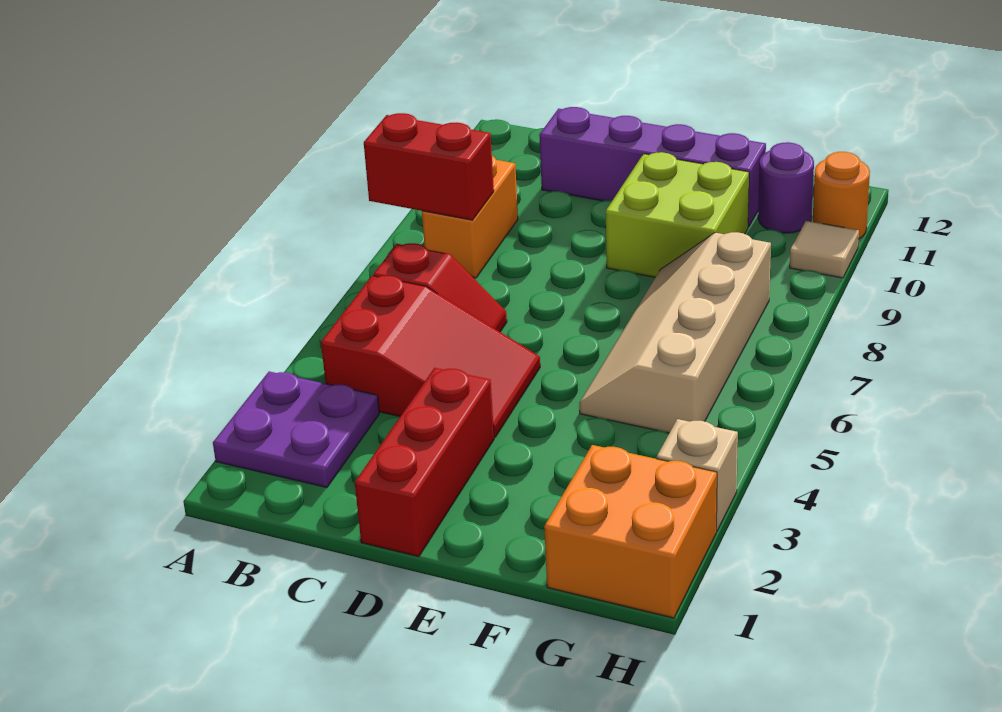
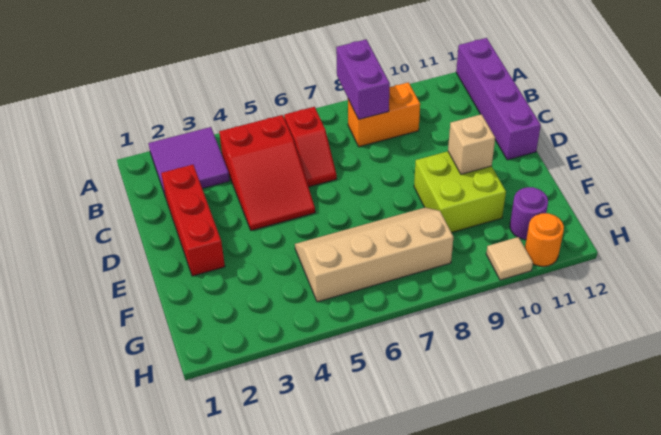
purple plate A2:B3 level 1 -> purple tile A2:B3 level 1
red brick A8:B8 level 2 -> purple brick A8:B8 level 2
purple brick C11:F11 level 1 -> purple brick A12:D12 level 1
red brick D1:D3 level 1 -> red brick C2:E2 level 1
orange brick G1:H2 level 1 -> none
tan brick H3 level 1 -> tan brick E10 level 2

